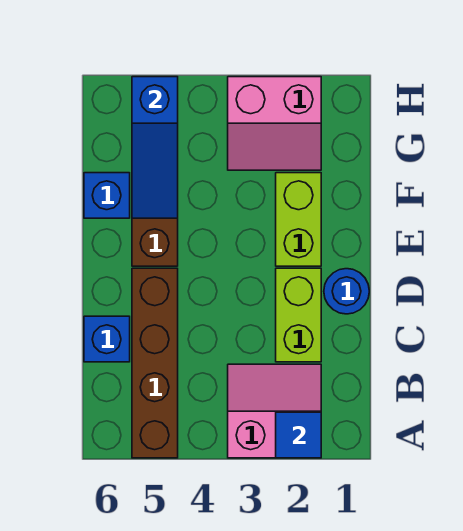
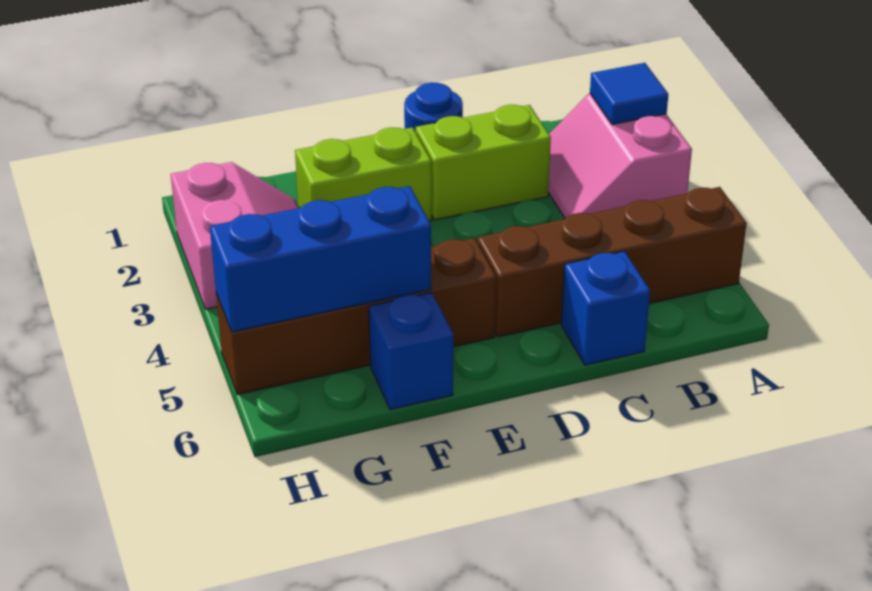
blue slope F5:H5 level 2 top H -> blue brick F5:H5 level 2

